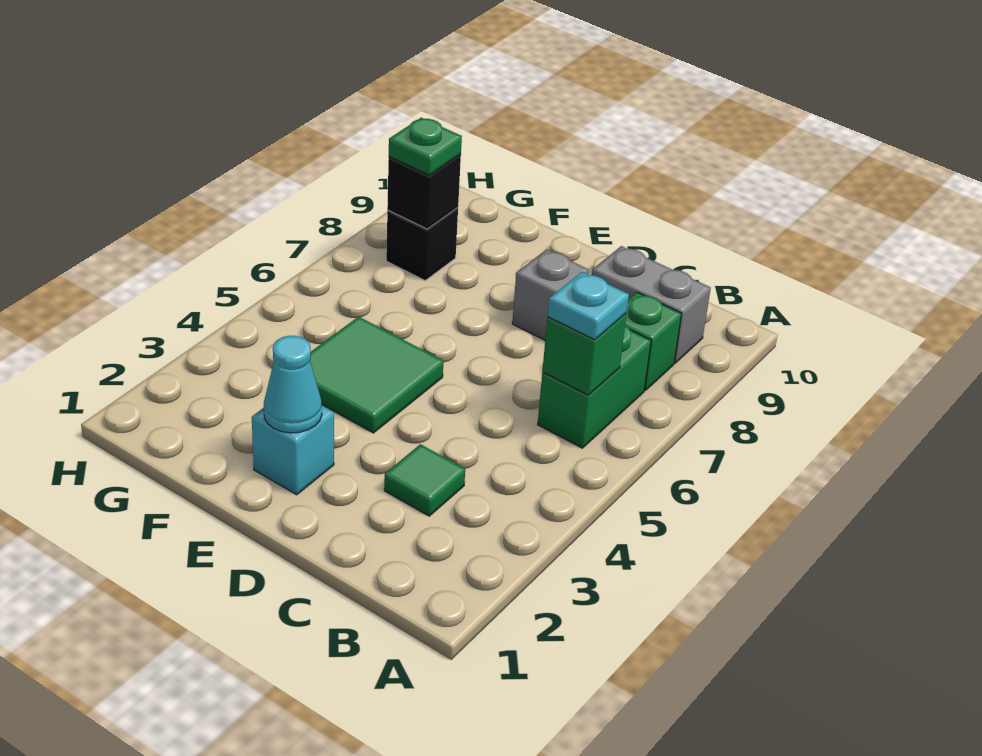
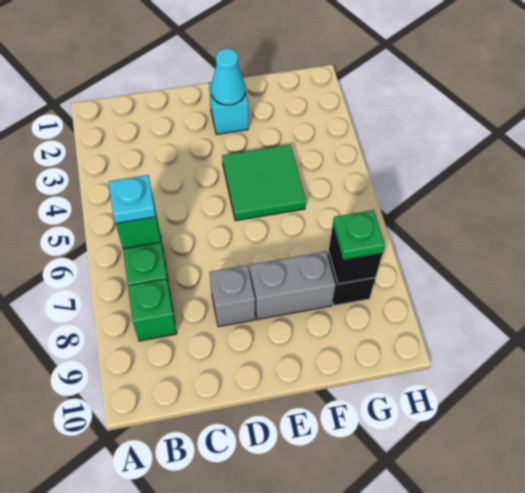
grey brick B9:C9 level 1 -> grey brick E8:F8 level 1
green tile C3 level 1 -> none

